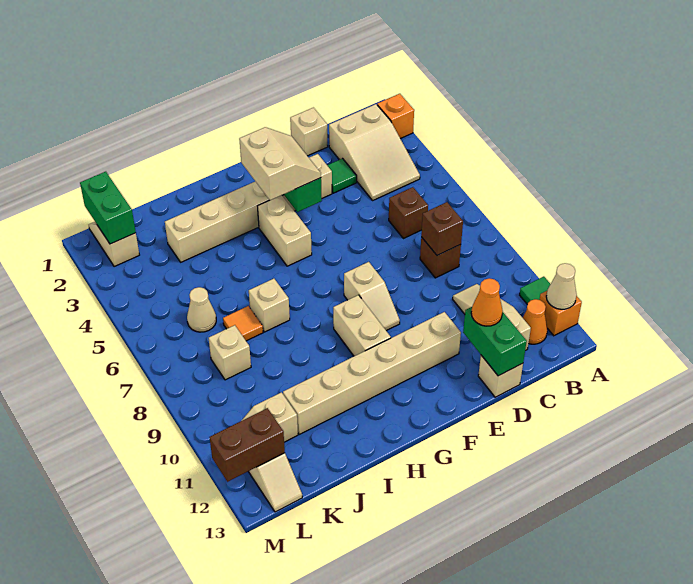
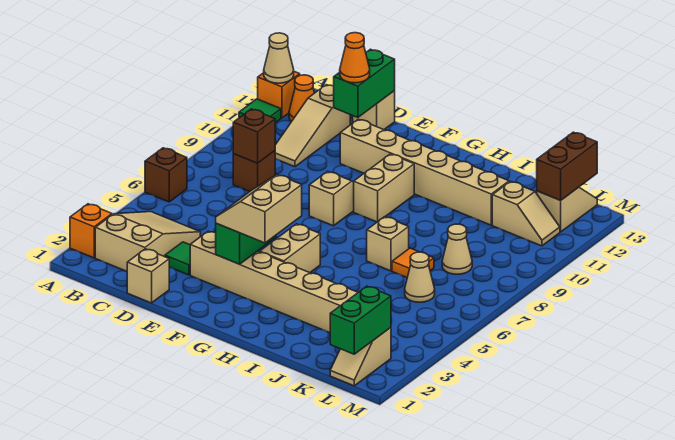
brown brick C6 level 1 -> brown brick A6 level 1
tan brick K8 level 1 -> tan cone K8 level 1
brown brick L12:M12 level 2 -> brown brick L12:L13 level 2

